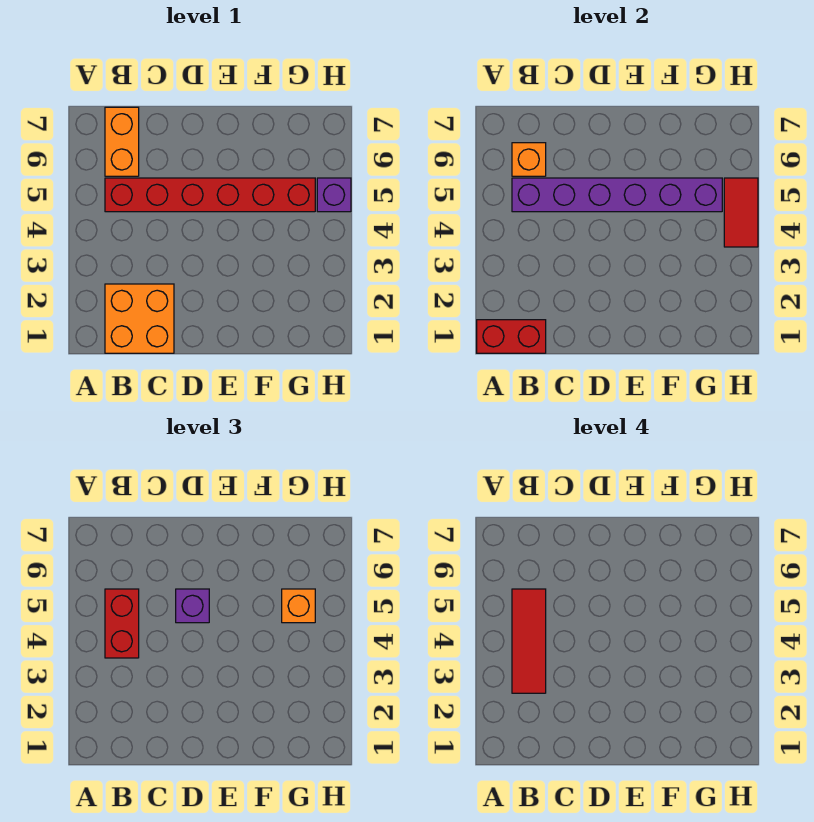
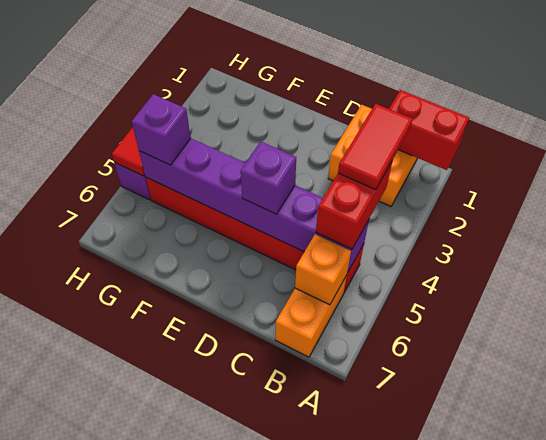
red tile B3:B5 level 4 -> red tile B3:B4 level 4
orange brick G5 level 3 -> purple brick G5 level 3

